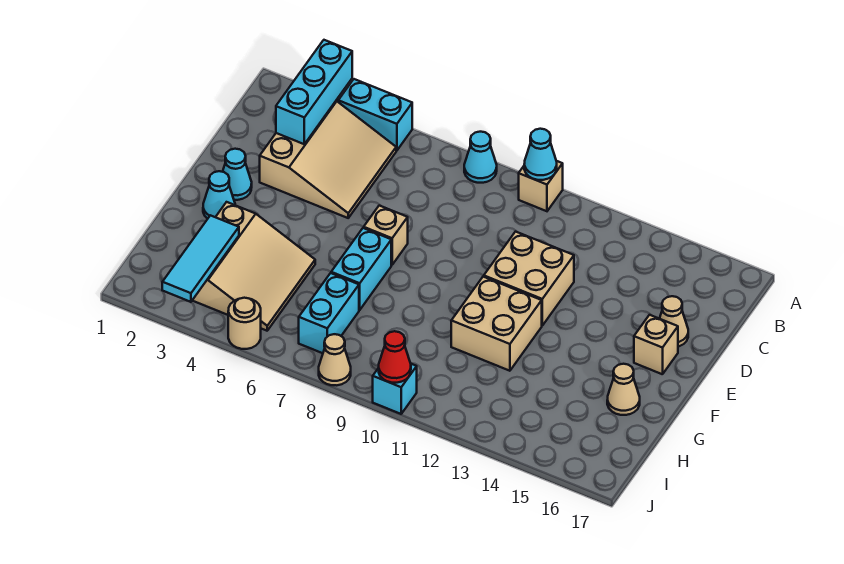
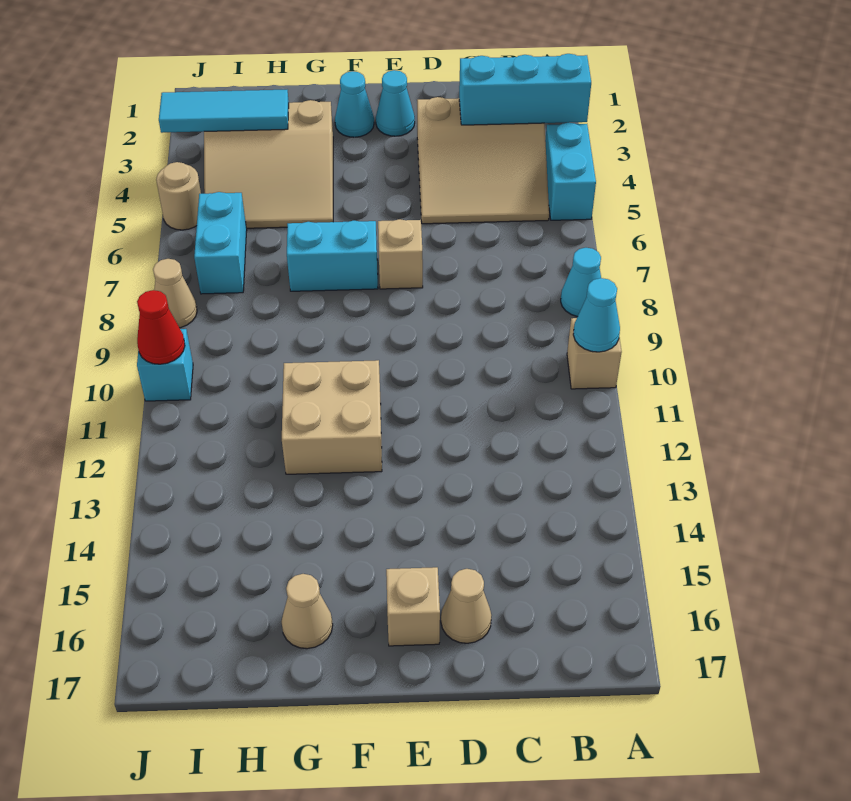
tan brick D11:E12 level 1 -> none
cyan brick H7:I7 level 1 -> cyan brick I6:I7 level 1

